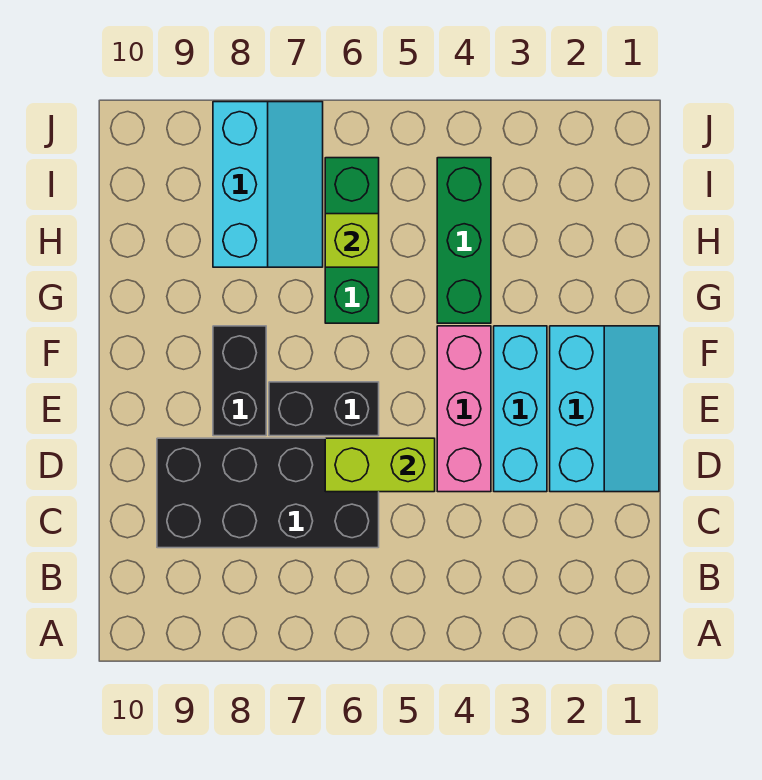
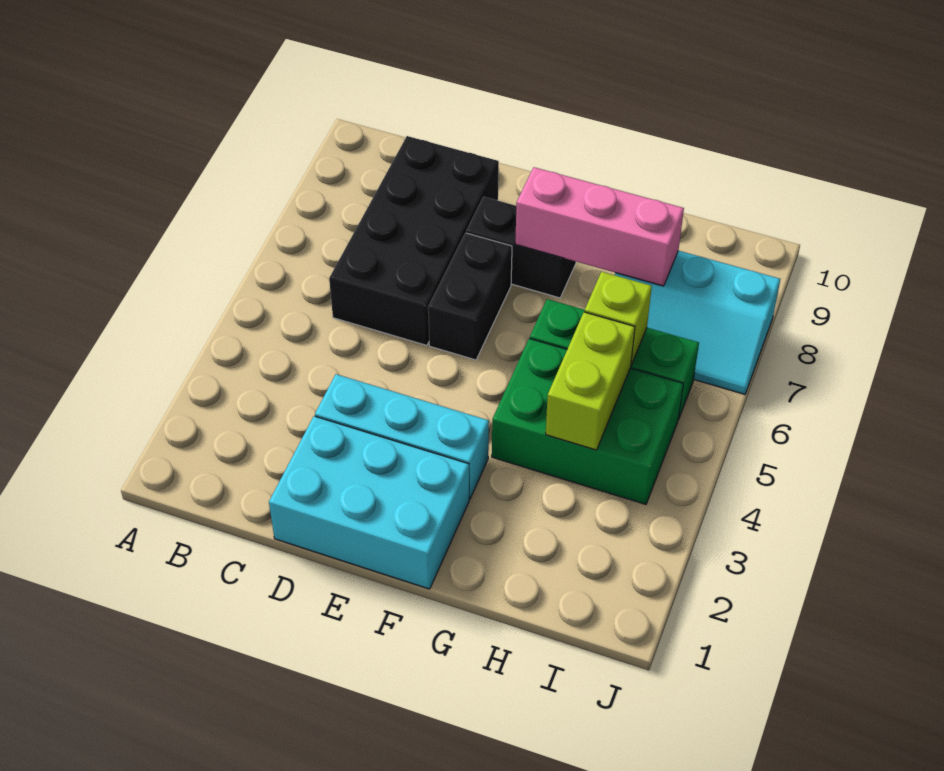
cyan slope D1:F2 level 1 top 2 -> cyan brick D1:F2 level 1
pink brick D4:F4 level 1 -> pink brick F8:H8 level 2
lime brick D5:D6 level 2 -> lime brick H4:H5 level 2
green brick G4:I4 level 1 -> green brick G4:I5 level 1

